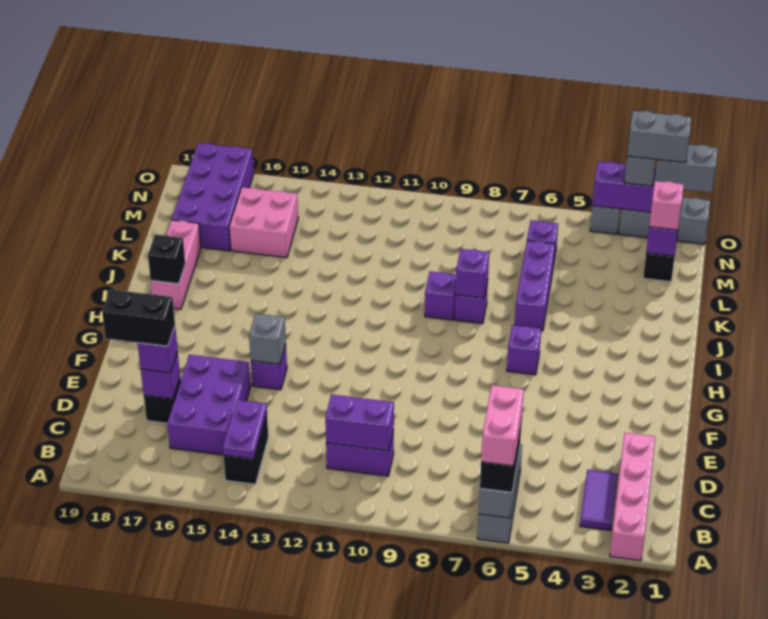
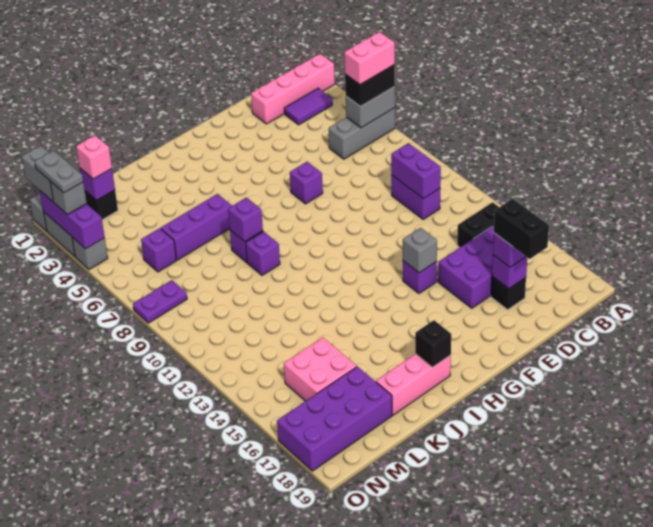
purple plate B14:C14 level 2 -> purple plate N8:O8 level 1
purple brick H6 level 1 -> purple brick F7 level 1
grey brick O2:O3 level 4 -> grey plate O2:O3 level 4

